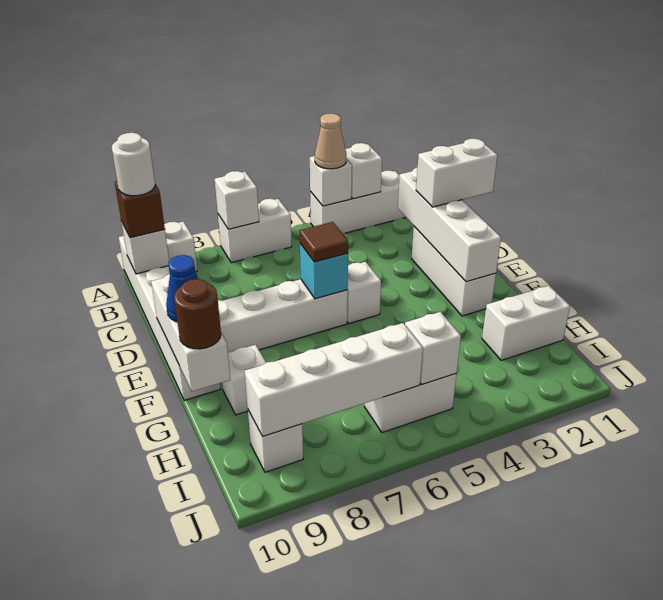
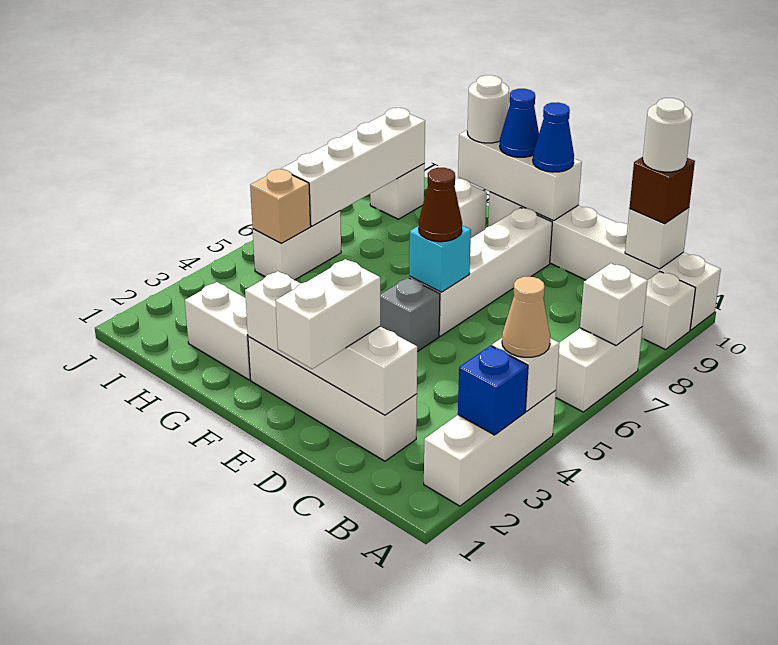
white brick A3 level 2 -> blue brick A3 level 2
white brick D2:F2 level 1 -> white brick C2:F2 level 1
white brick E5 level 1 -> grey brick E5 level 1
brown tile E6 level 3 -> brown cone E6 level 3
none -> blue cone E10 level 3
brown round brick G10 level 3 -> white round brick G10 level 3
white brick H1:H2 level 1 -> white brick G2:H2 level 1
white brick I5 level 2 -> tan brick I5 level 2

